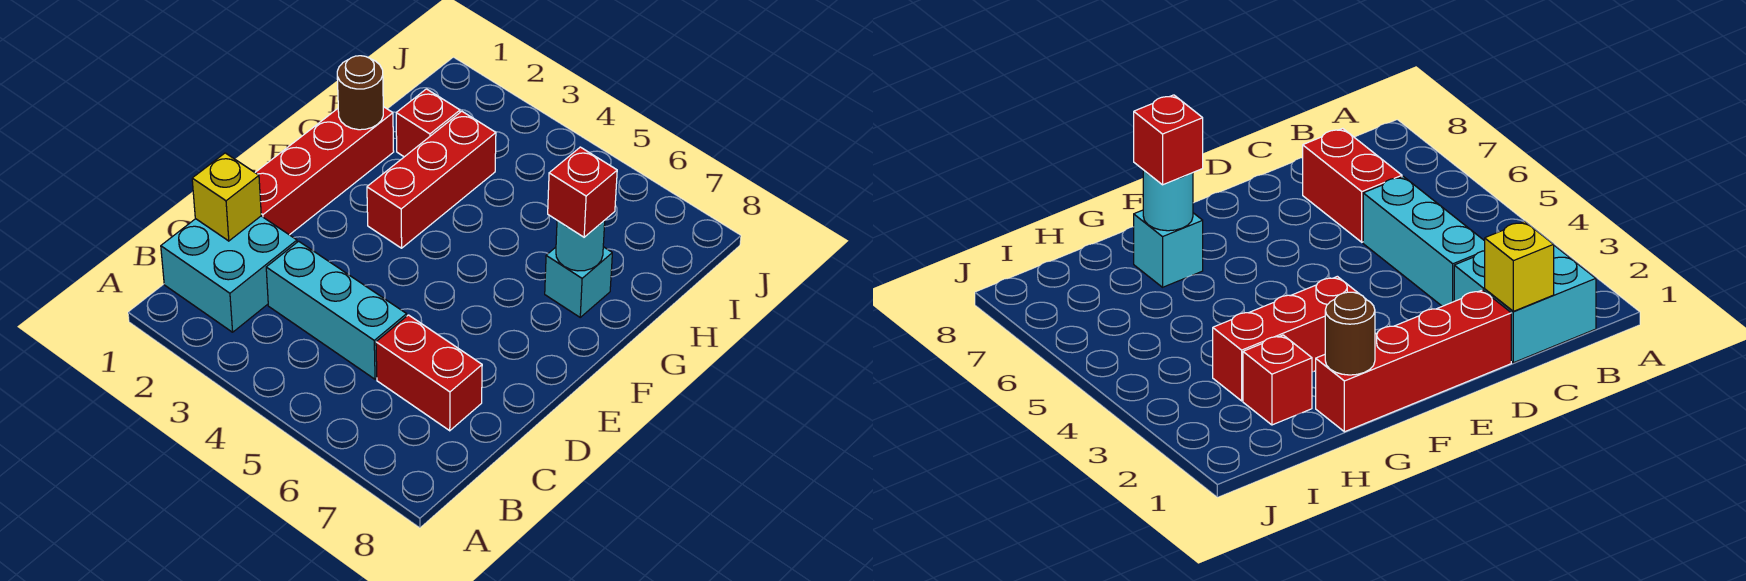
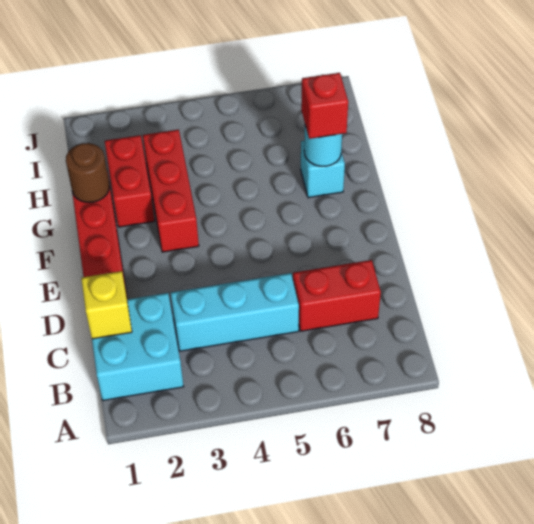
red brick H2 level 1 -> red brick G2:H2 level 1

